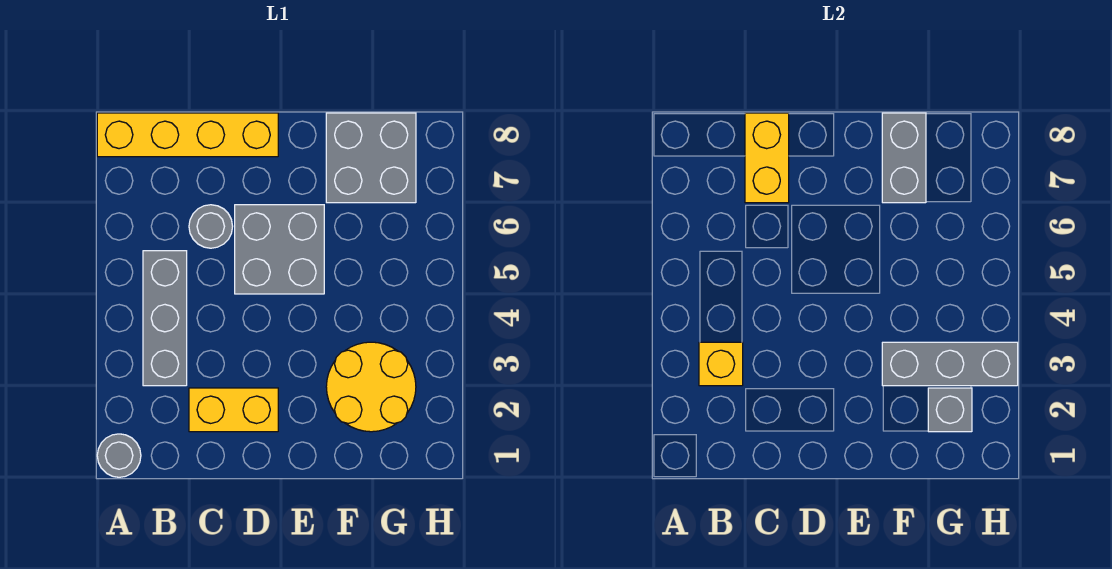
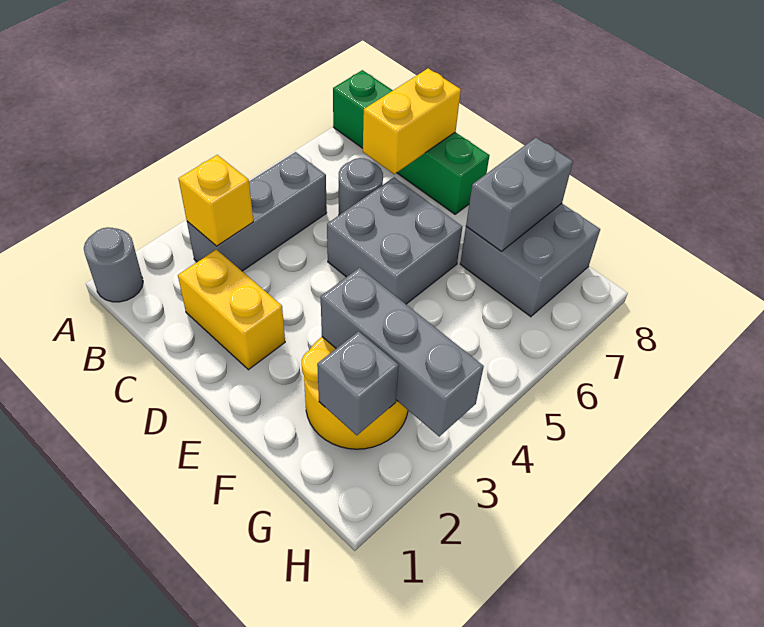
yellow brick A8:D8 level 1 -> green brick A8:D8 level 1

